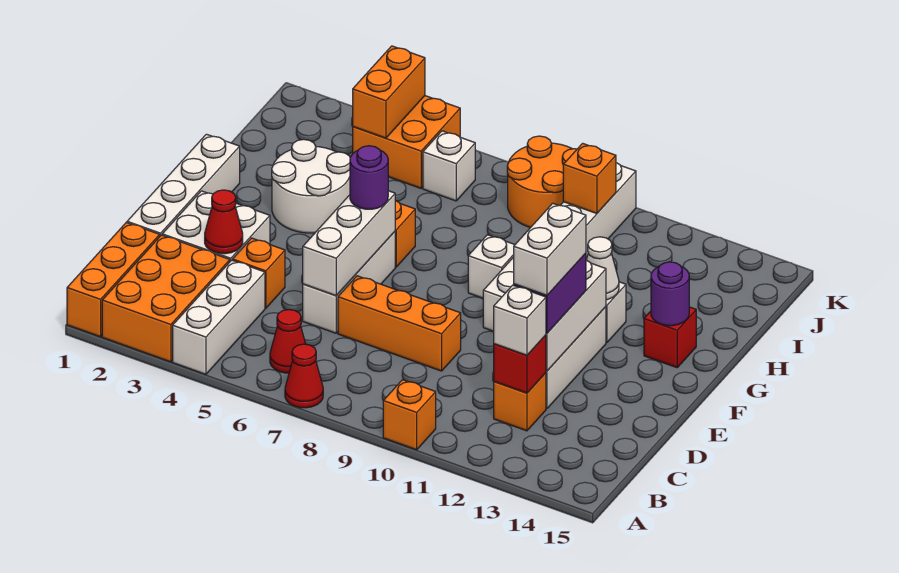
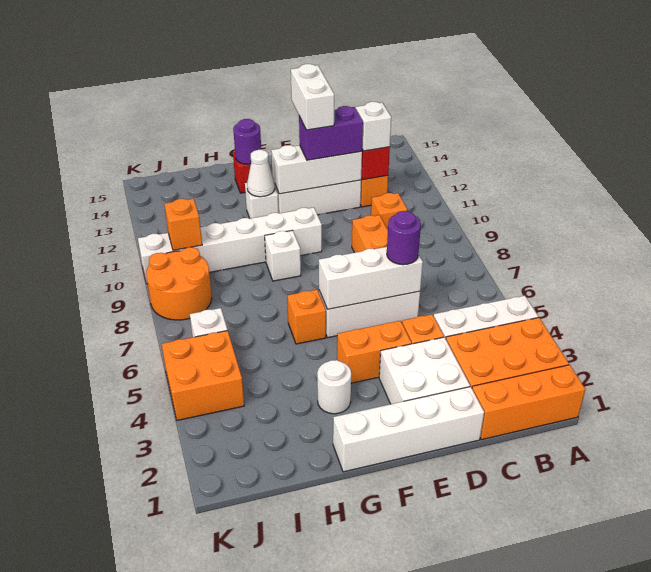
red cone A7 level 1 -> none
orange brick A10 level 1 -> orange brick C10 level 1
red cone B6 level 1 -> none
red cone D3 level 2 -> none
white brick D12:E12 level 4 -> white brick E12:E13 level 4
purple round brick F6 level 3 -> purple round brick D6 level 3
white round brick G3:H4 level 1 -> white round brick G3 level 1
orange brick J4:K4 level 2 -> orange brick E4:F4 level 1

